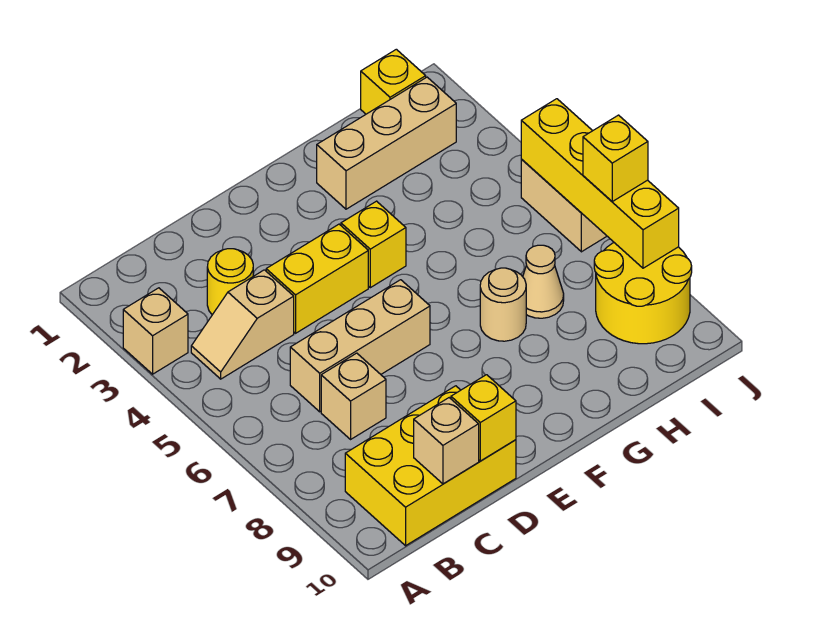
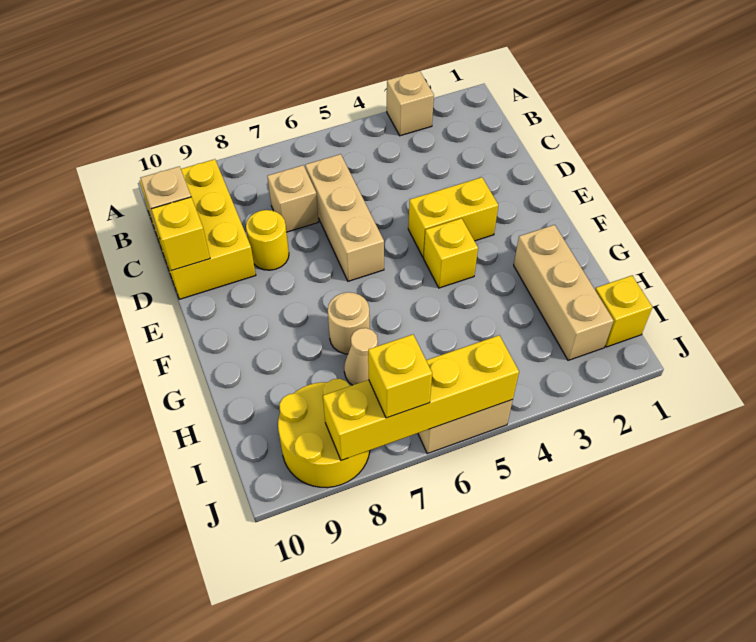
tan slope B4:C4 level 1 top C -> none
yellow round brick C3 level 1 -> yellow round brick D8 level 1
yellow brick D4:E4 level 1 -> yellow brick E3:E4 level 1

